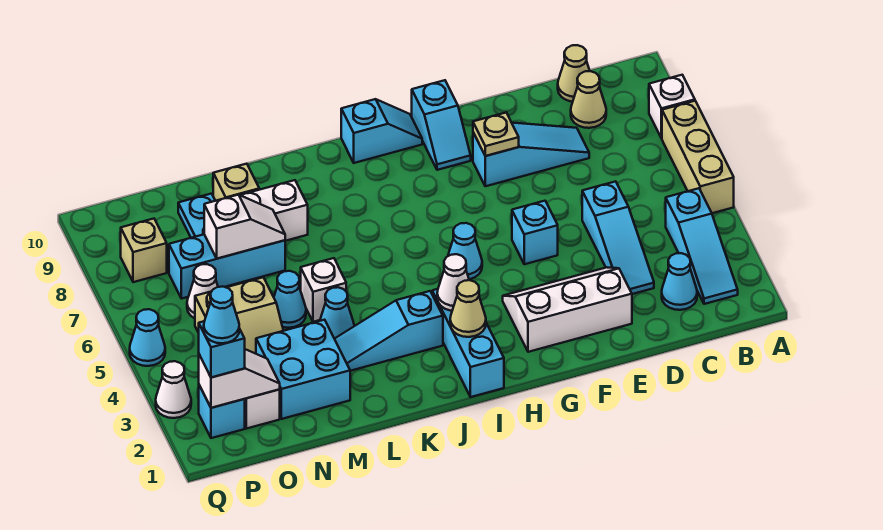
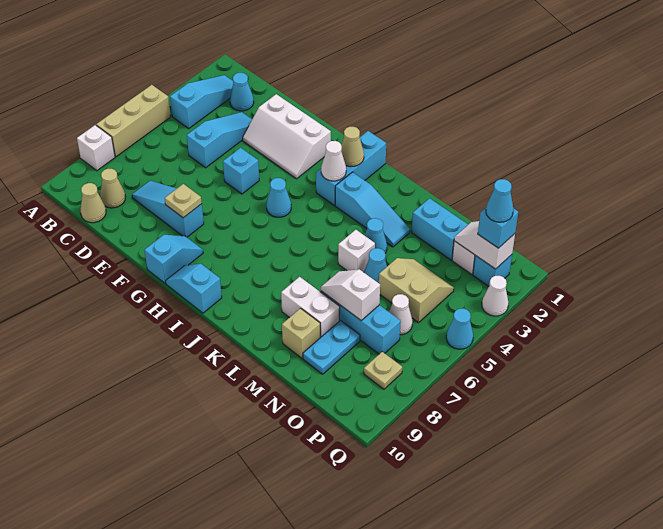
cyan brick M2:N3 level 1 -> cyan brick M2:N2 level 1
tan brick P8 level 1 -> tan plate P8 level 1

